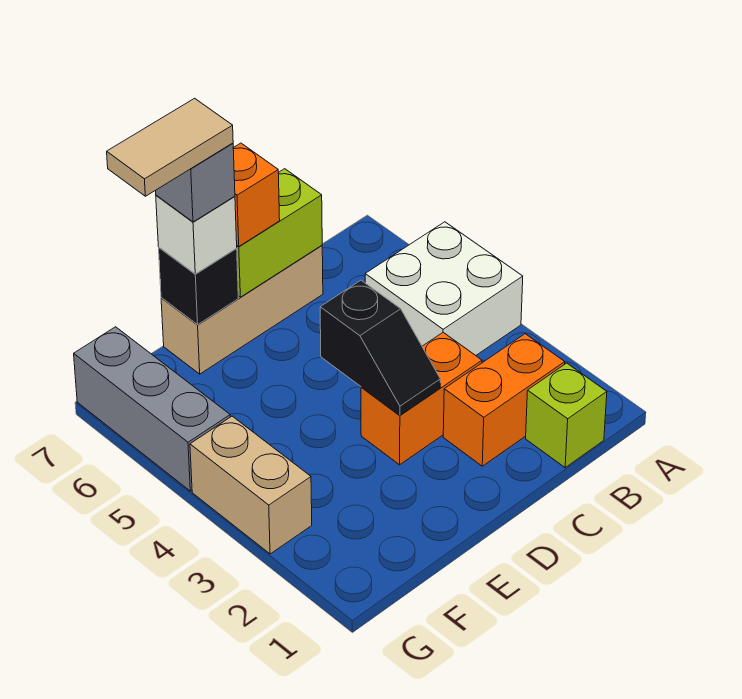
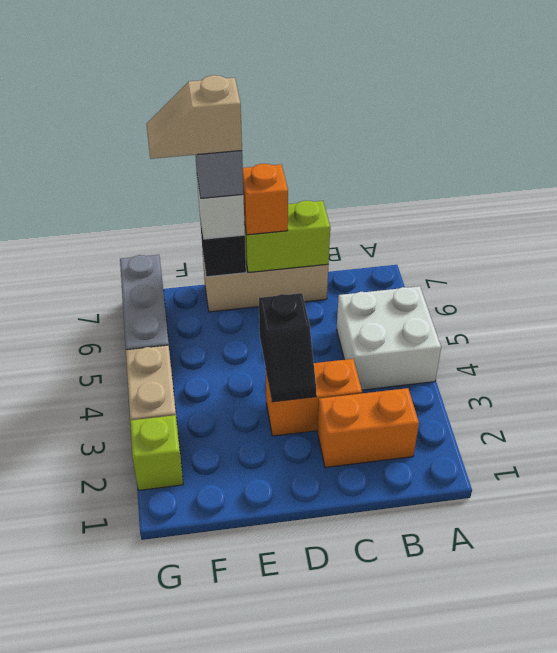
lime brick B1 level 1 -> lime brick G2 level 1
tan tile E7:F7 level 5 -> tan slope E7:F7 level 5 top E

